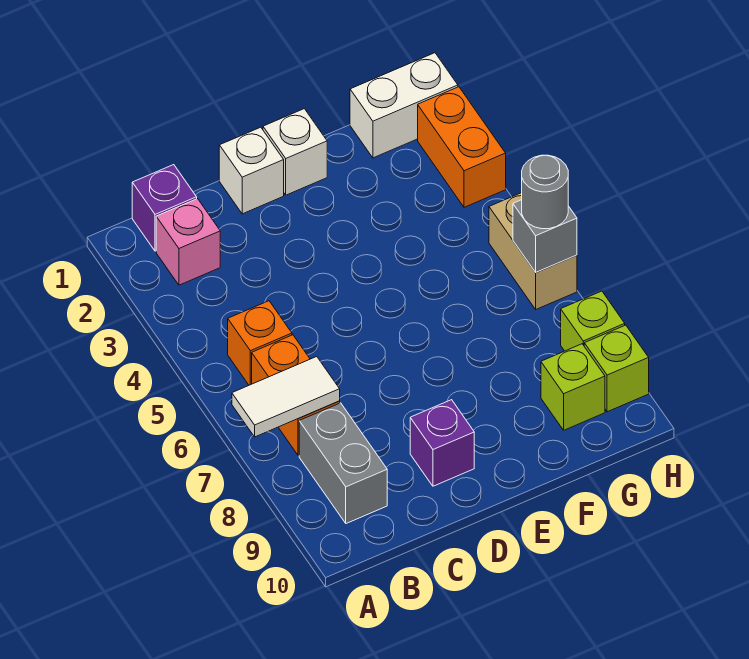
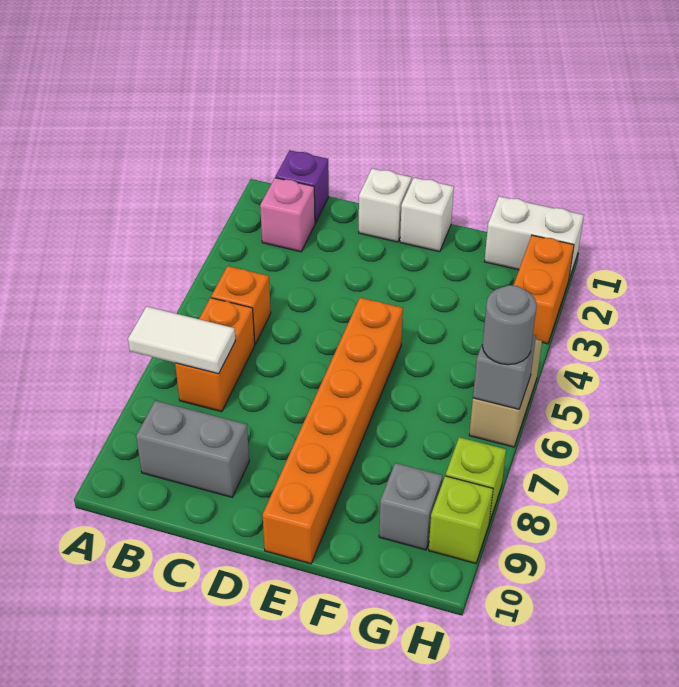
grey brick B8:B9 level 1 -> grey brick B9:C9 level 1
purple brick D9 level 1 -> none
none -> orange brick E5:E10 level 1
lime brick G9 level 1 -> grey brick G9 level 1

